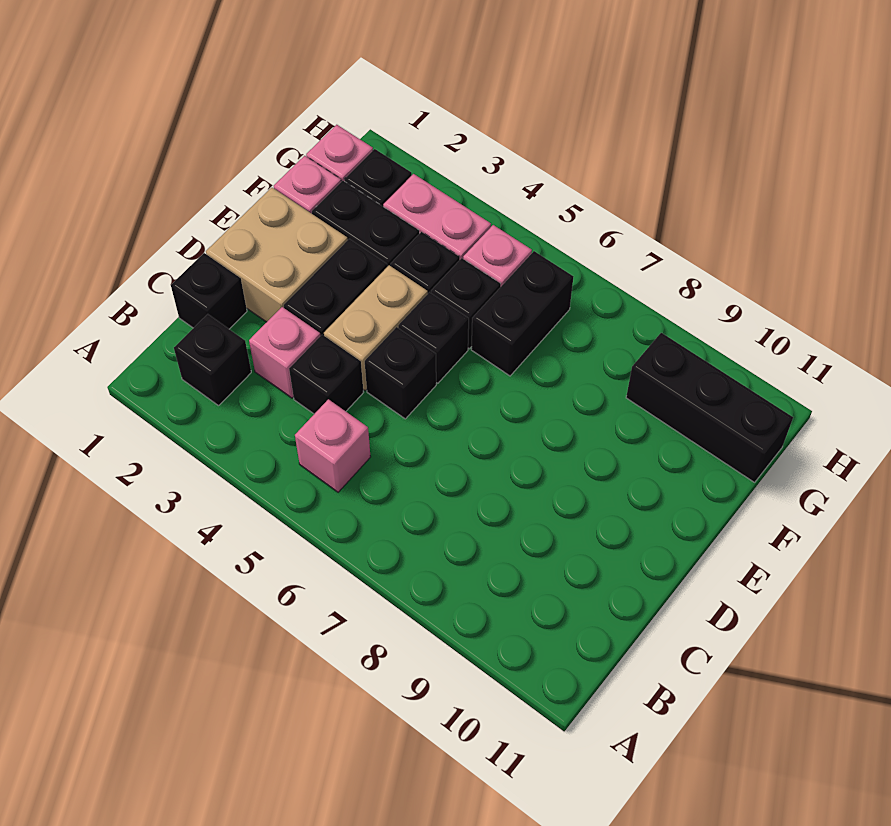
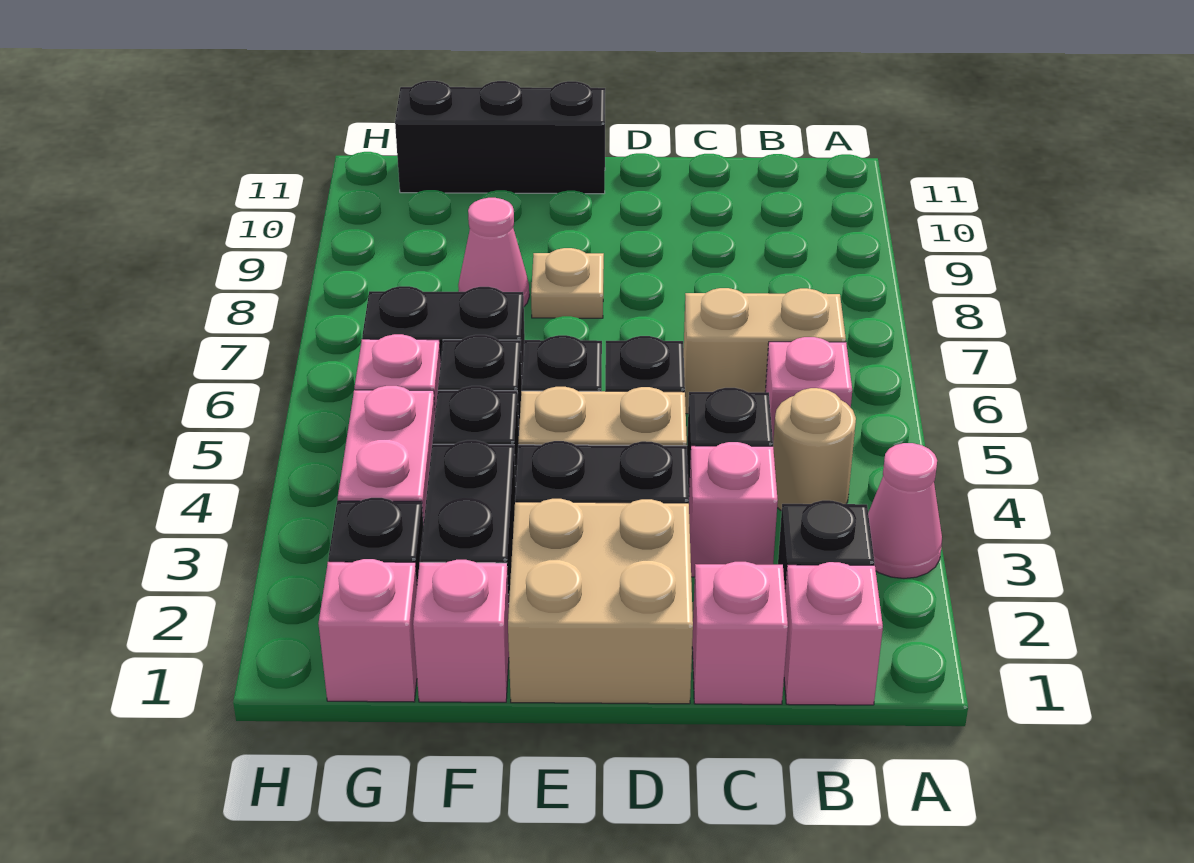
none -> pink cone A3 level 1
none -> pink brick B1 level 1
none -> tan round brick B4 level 1
none -> tan brick B6:C6 level 1
black brick C1 level 1 -> pink brick C1 level 1
none -> tan plate E8 level 1
none -> pink cone F8 level 1
black brick G9:G11 level 1 -> black brick E11:G11 level 1

